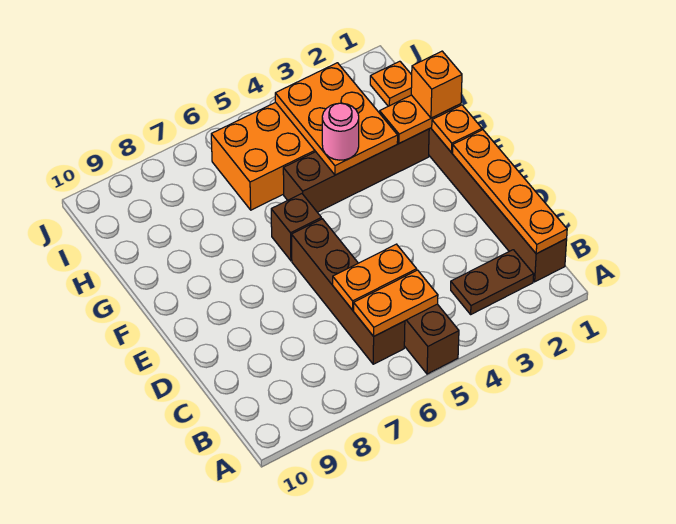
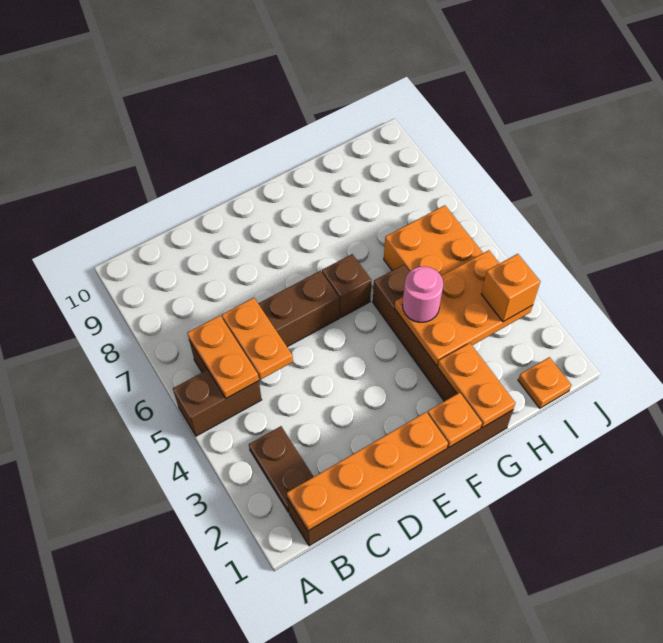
orange brick G1 level 3 -> orange brick I3 level 3

